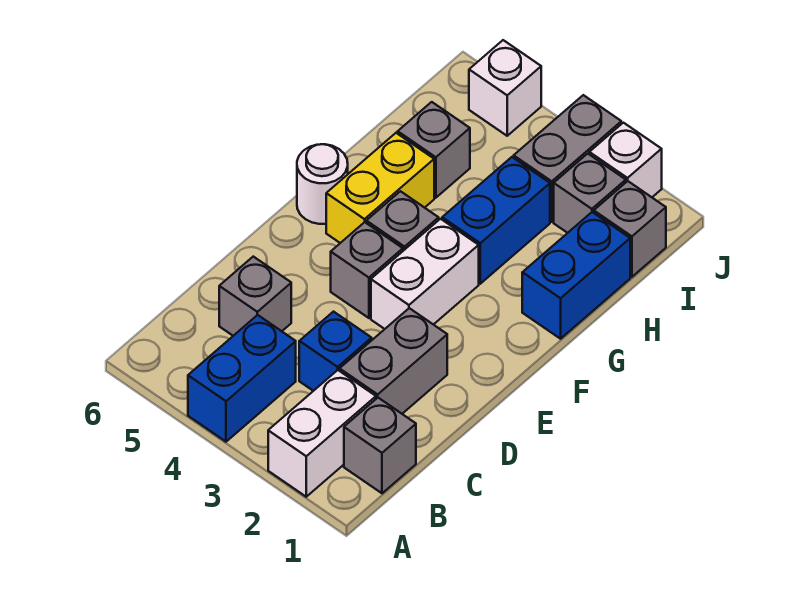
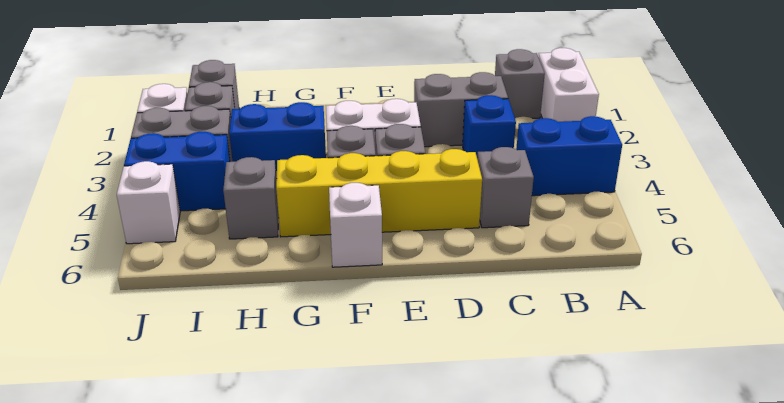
white brick A2:B2 level 1 -> white brick A1:A2 level 1
yellow brick F5:G5 level 1 -> yellow brick D5:G5 level 1
white round brick F6 level 1 -> white brick F6 level 1
blue brick G1:H1 level 1 -> blue brick I4:J4 level 1

